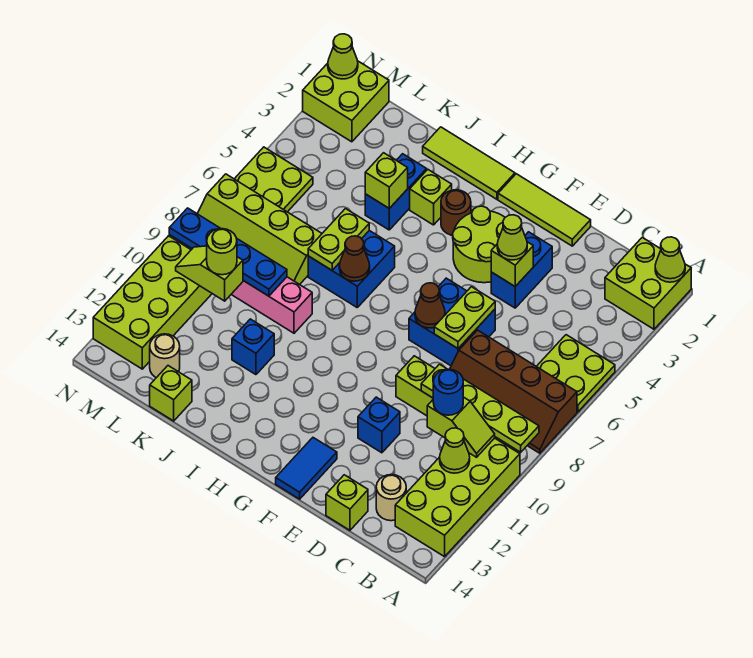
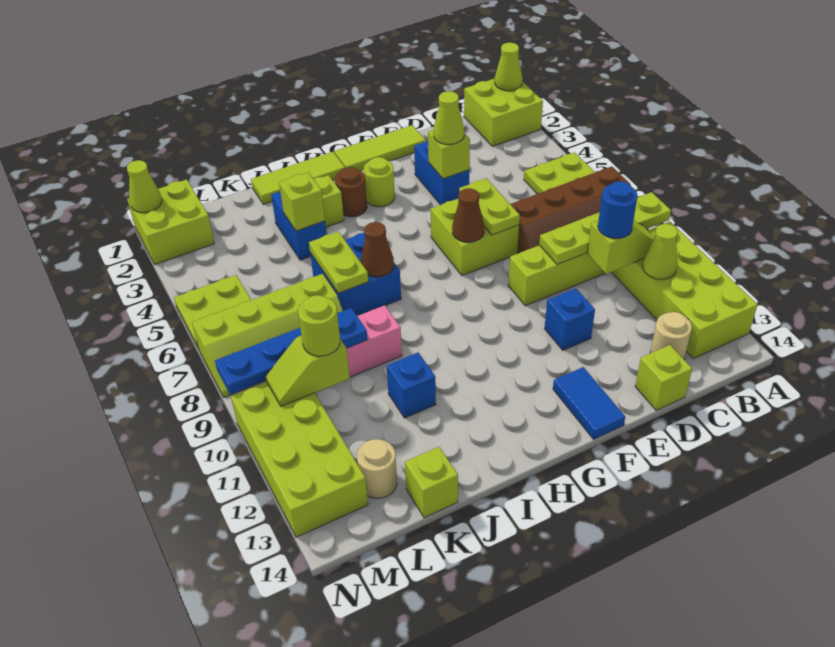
blue brick E6:F7 level 1 -> lime brick E6:F7 level 1
lime round brick F3:G4 level 1 -> lime round brick G3 level 1

